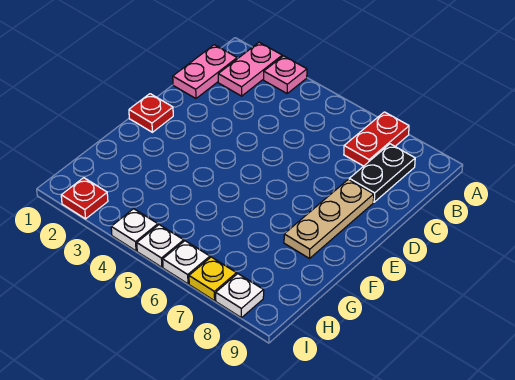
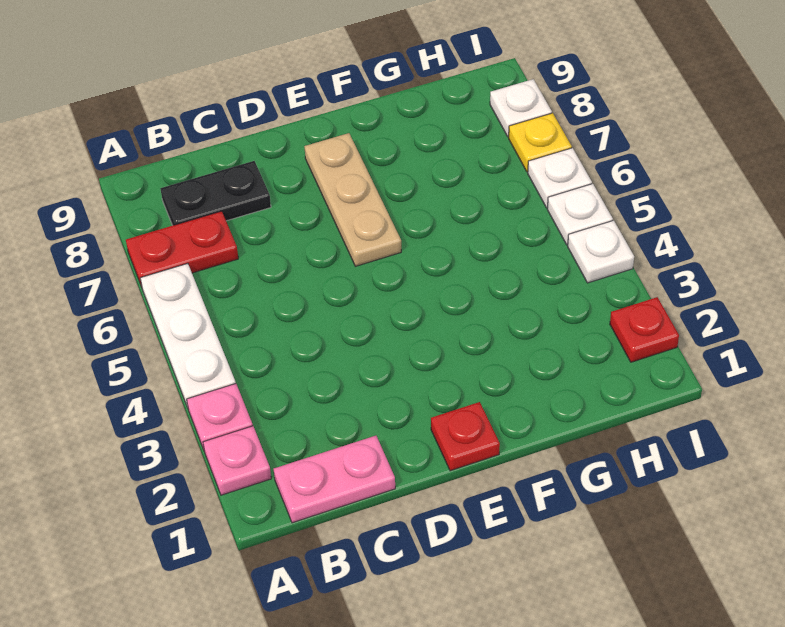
pink plate A2:B2 level 1 -> pink plate A2 level 1
none -> white plate A4:A6 level 1
tan plate D8:F8 level 1 -> tan plate E6:E8 level 1

